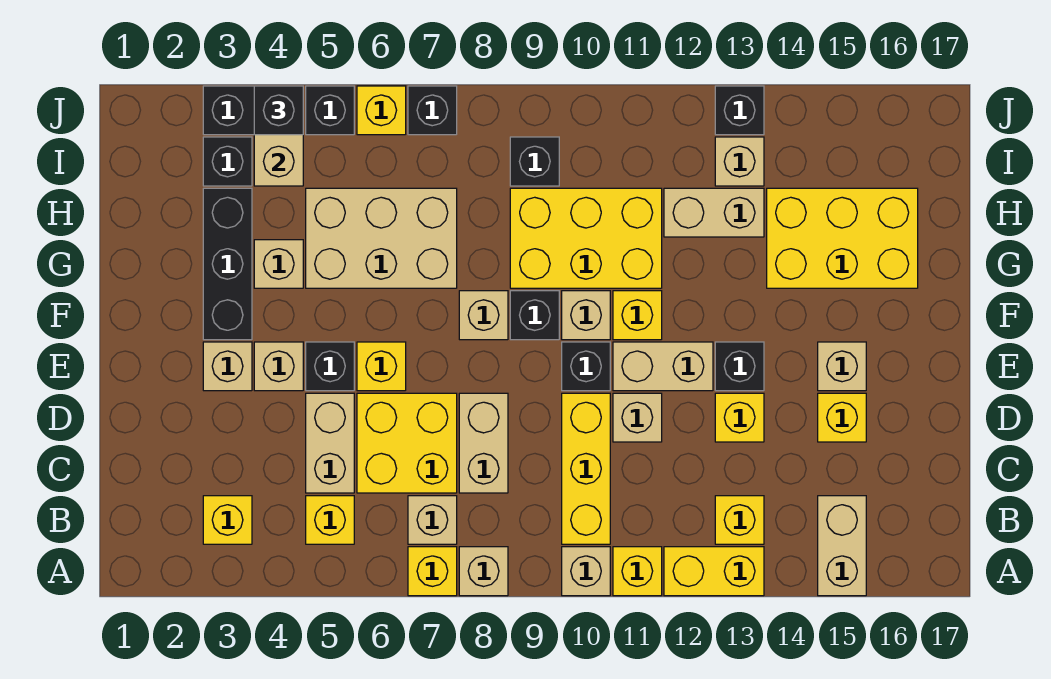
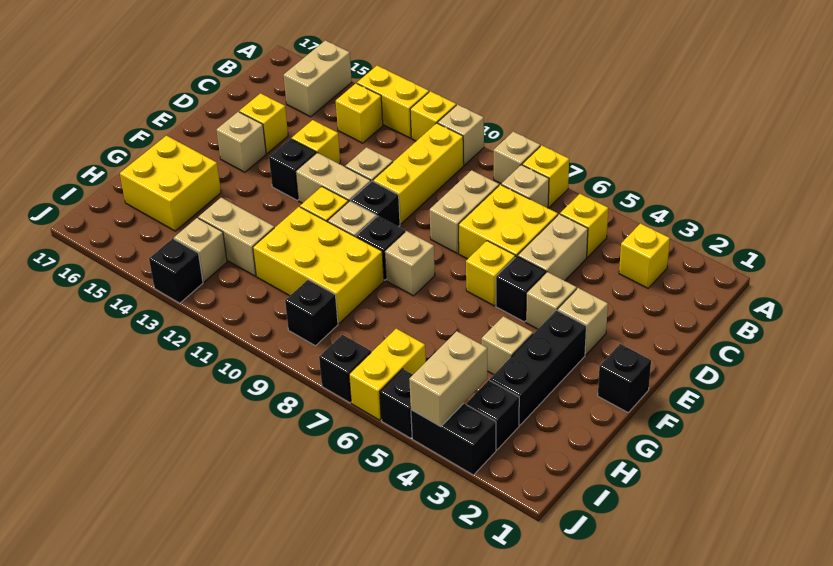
tan brick G5:H7 level 1 -> none
yellow brick G14:H16 level 1 -> yellow brick G15:H16 level 1
black brick J4 level 3 -> black brick F1 level 1
yellow brick J6 level 1 -> yellow brick I6:J6 level 1

